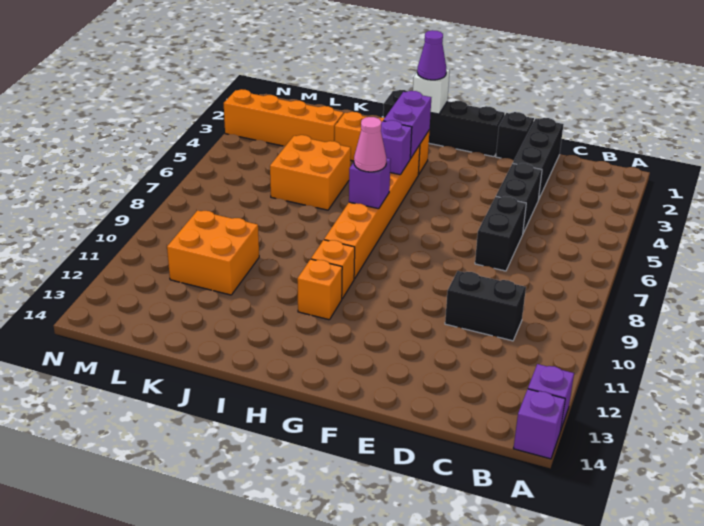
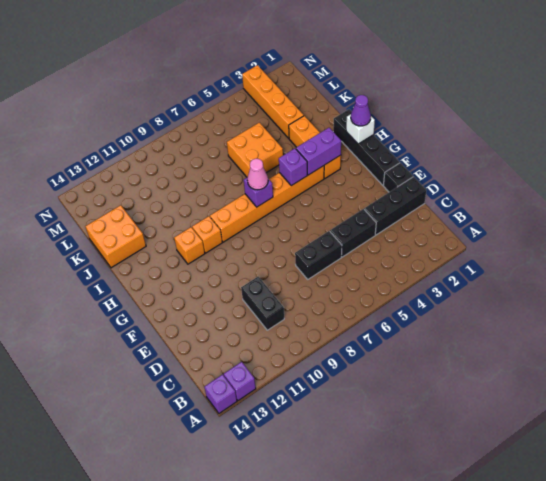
orange brick K10:L11 level 1 -> orange brick J13:K14 level 1

